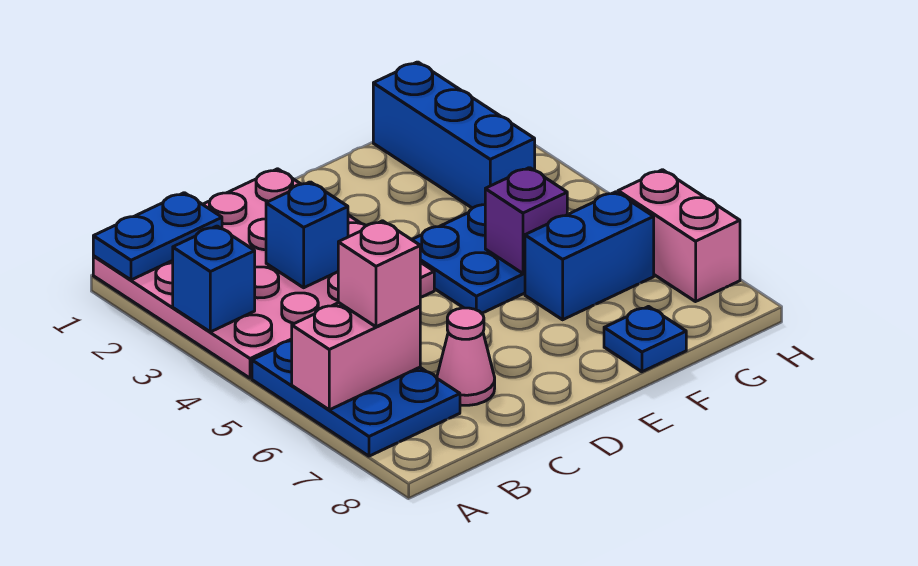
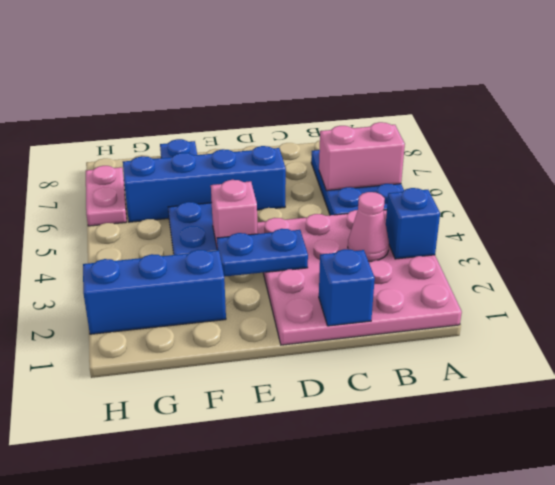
blue plate A1:B1 level 2 -> blue plate D3:E3 level 2
pink brick B6 level 3 -> pink brick E4 level 2
blue brick C3 level 2 -> blue brick C1 level 2
pink cone C7 level 1 -> pink cone B3 level 2
purple brick F5 level 2 -> none
blue brick F6:G6 level 1 -> blue brick D6:G6 level 1
blue brick G1:G3 level 1 -> blue brick F2:H2 level 1
pink brick H6:H7 level 1 -> pink plate H6:H7 level 1

